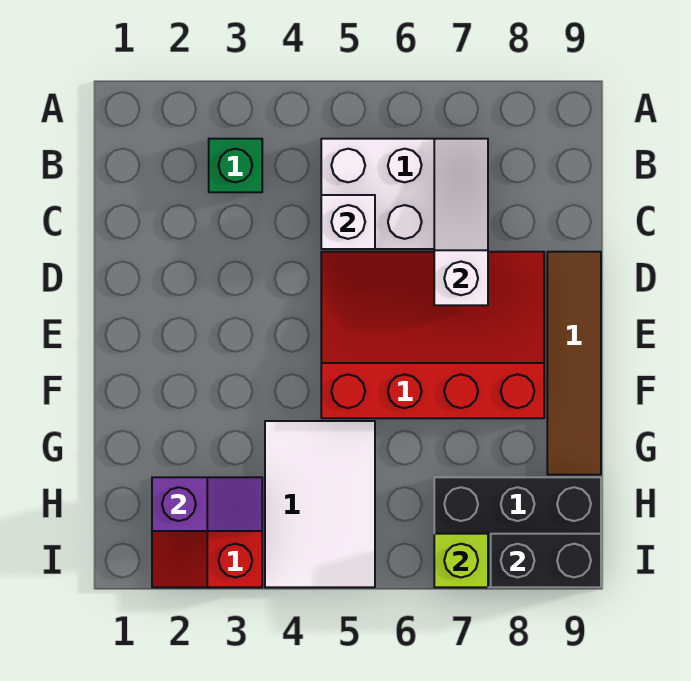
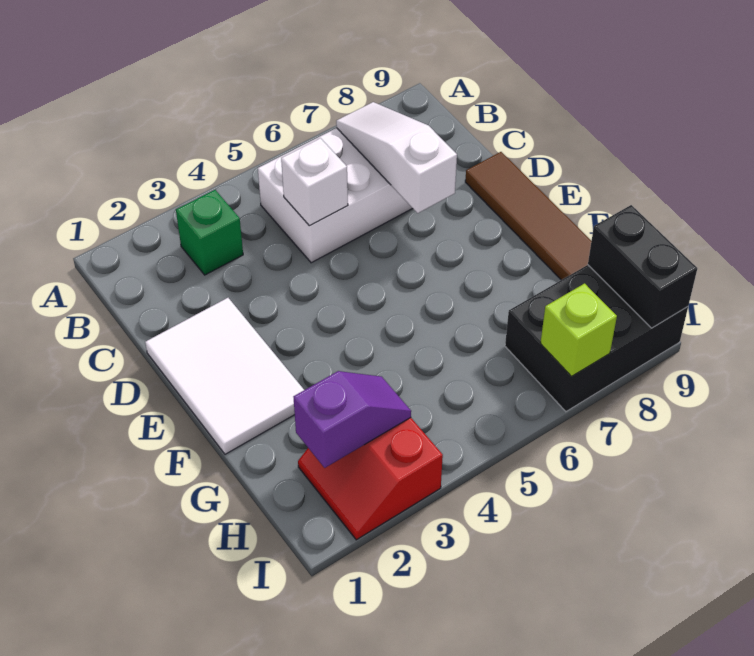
red slope D5:F8 level 1 top F -> none
white tile G4:I5 level 1 -> white tile D1:F2 level 1
black brick I8:I9 level 2 -> black brick H9:I9 level 2

